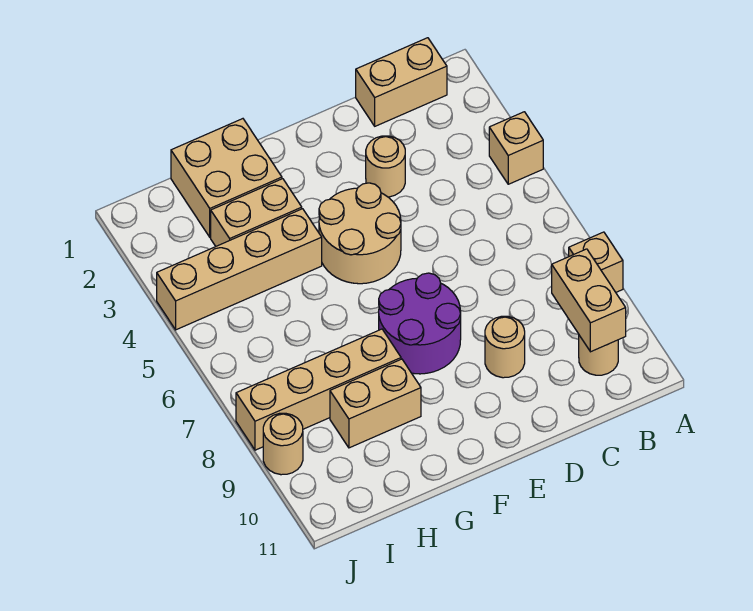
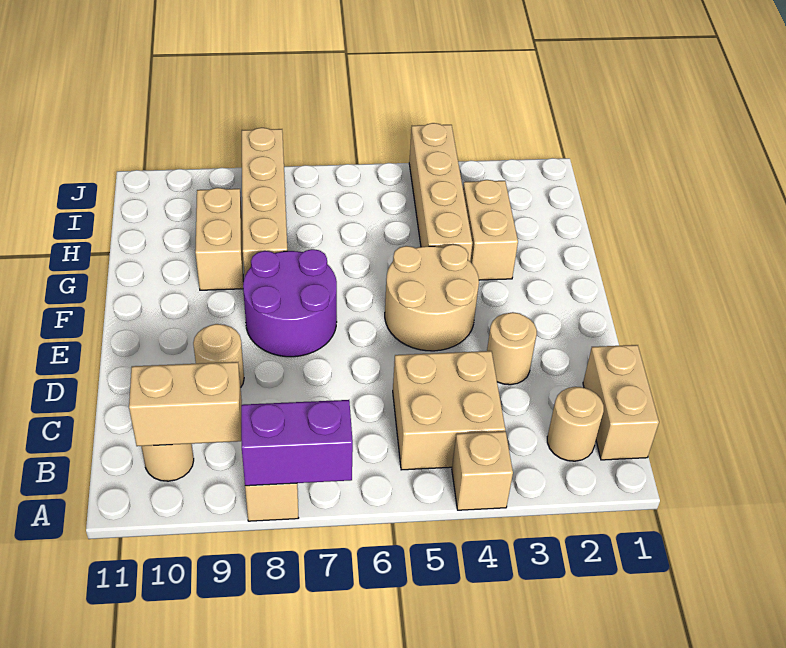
none -> purple brick A7:A8 level 2
tan brick G1:H2 level 1 -> tan brick B4:C5 level 1
tan round brick J9 level 1 -> tan round brick B2 level 1

